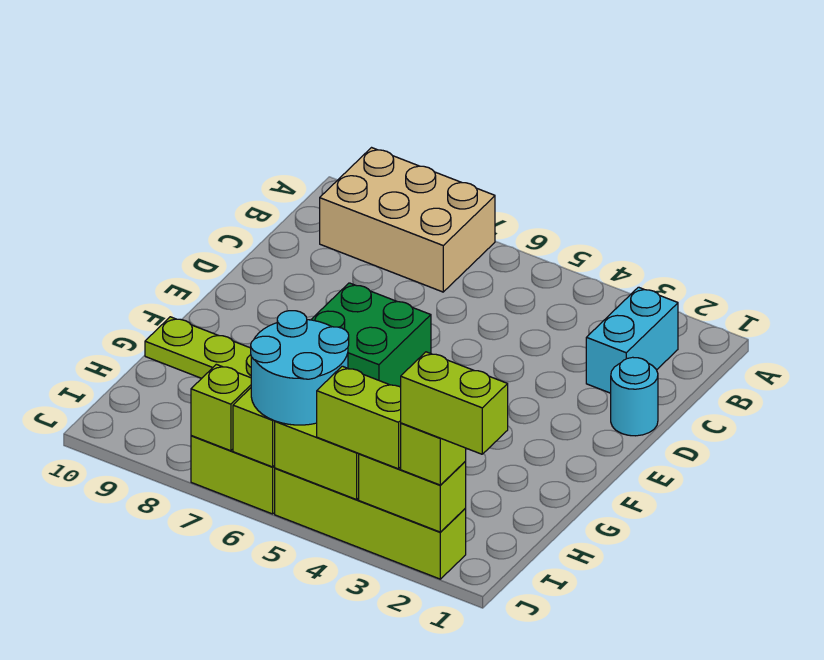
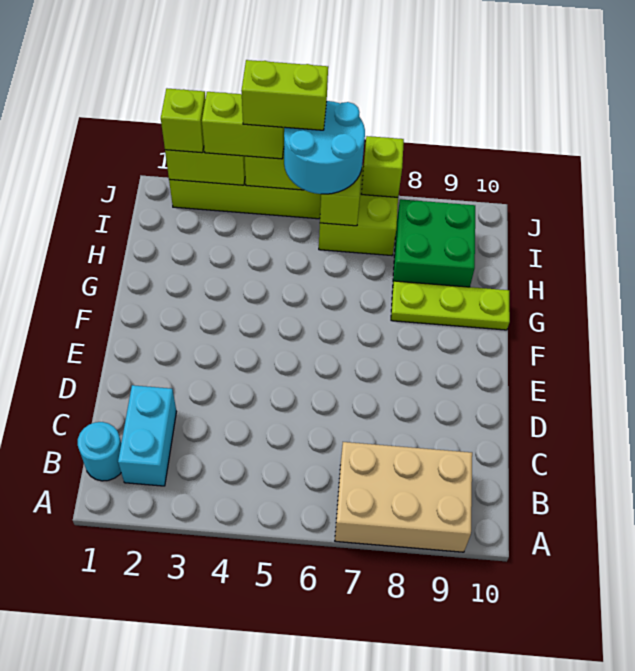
cyan round brick D1 level 1 -> cyan round brick B1 level 1
green brick E6:F7 level 1 -> green brick H8:I9 level 1
lime brick J1:J2 level 4 -> lime brick J4:J5 level 4

